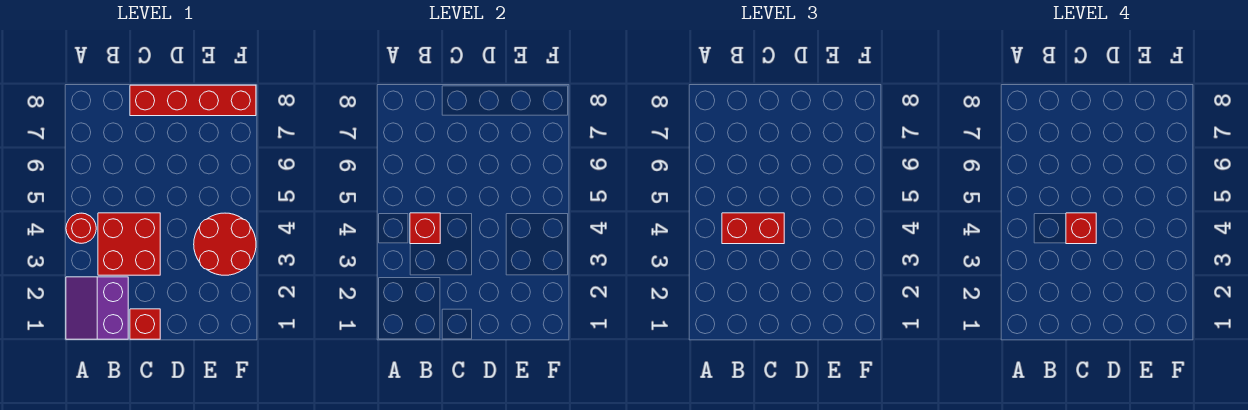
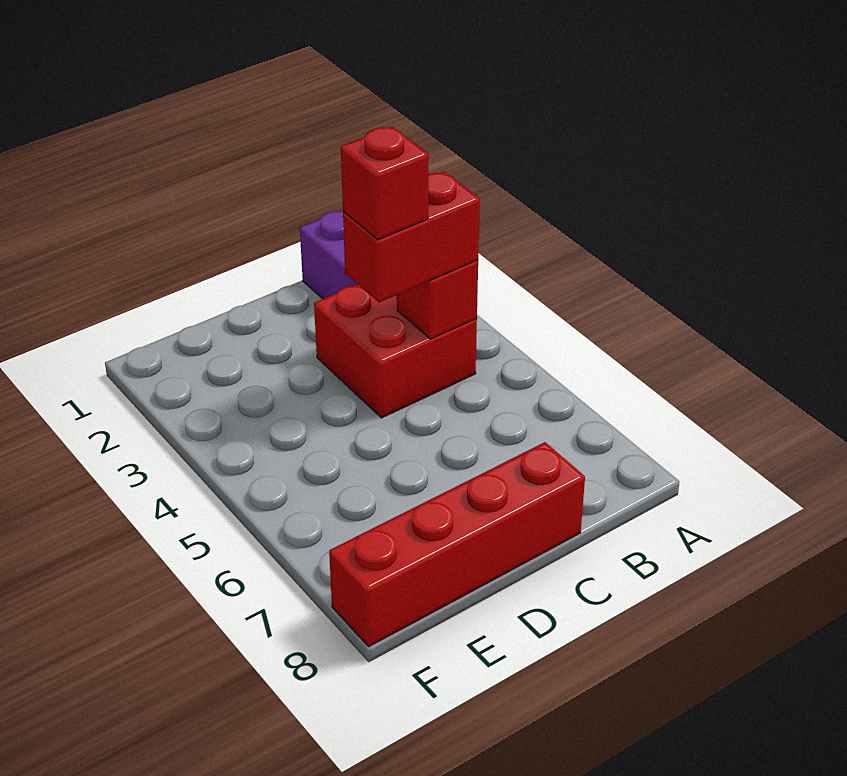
red round brick A4 level 1 -> none
red brick C1 level 1 -> none
red round brick E3:F4 level 1 -> none

